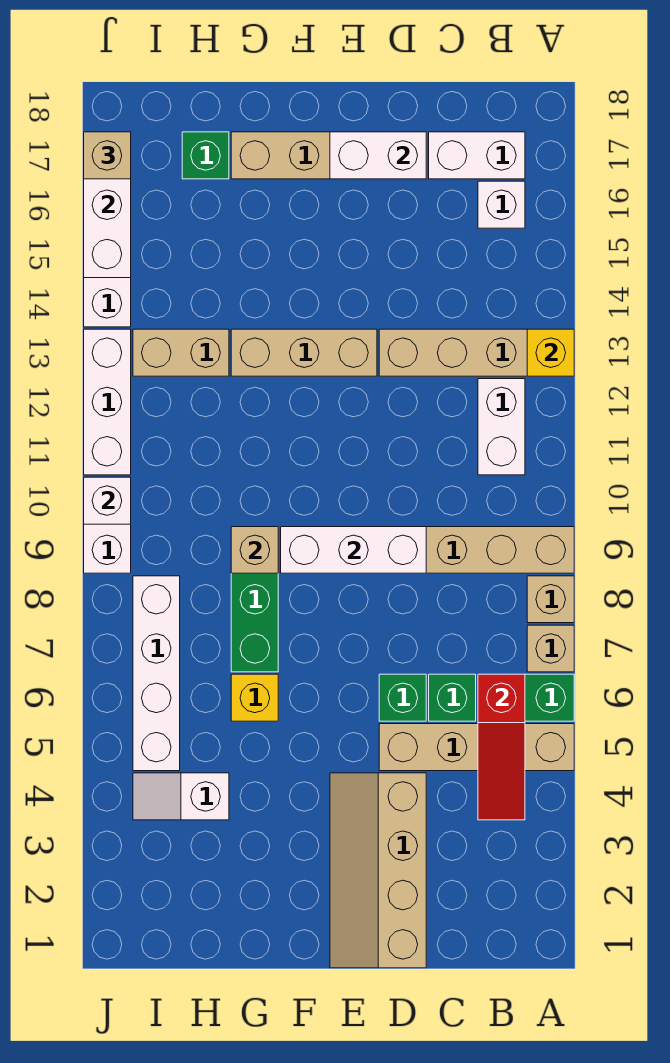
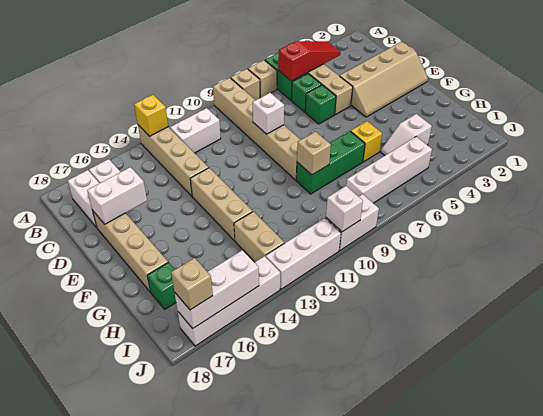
white brick D9:F9 level 2 -> white brick D9 level 2
white brick D17:E17 level 2 -> white brick D16:D17 level 2
white slope H4:I4 level 1 top H -> white slope H4:H5 level 1 top 4

